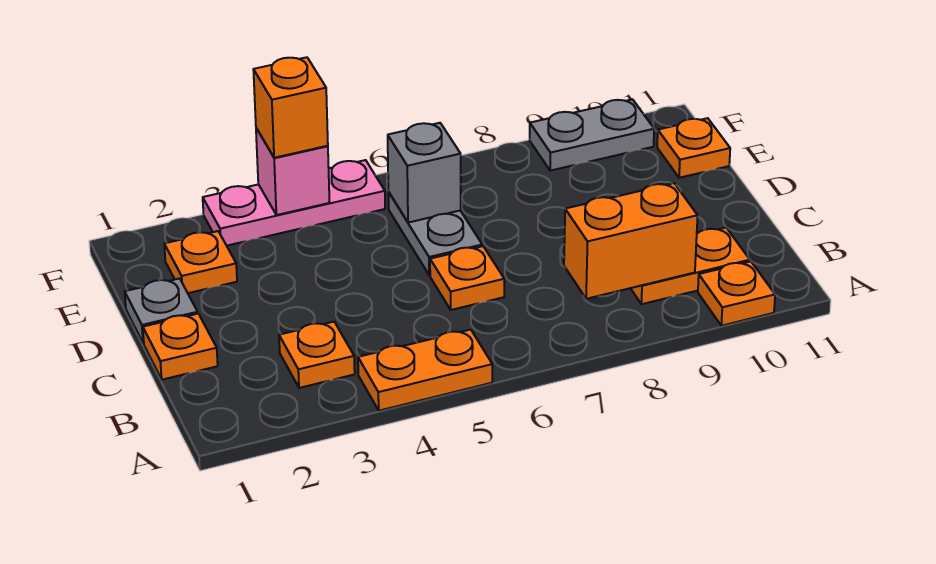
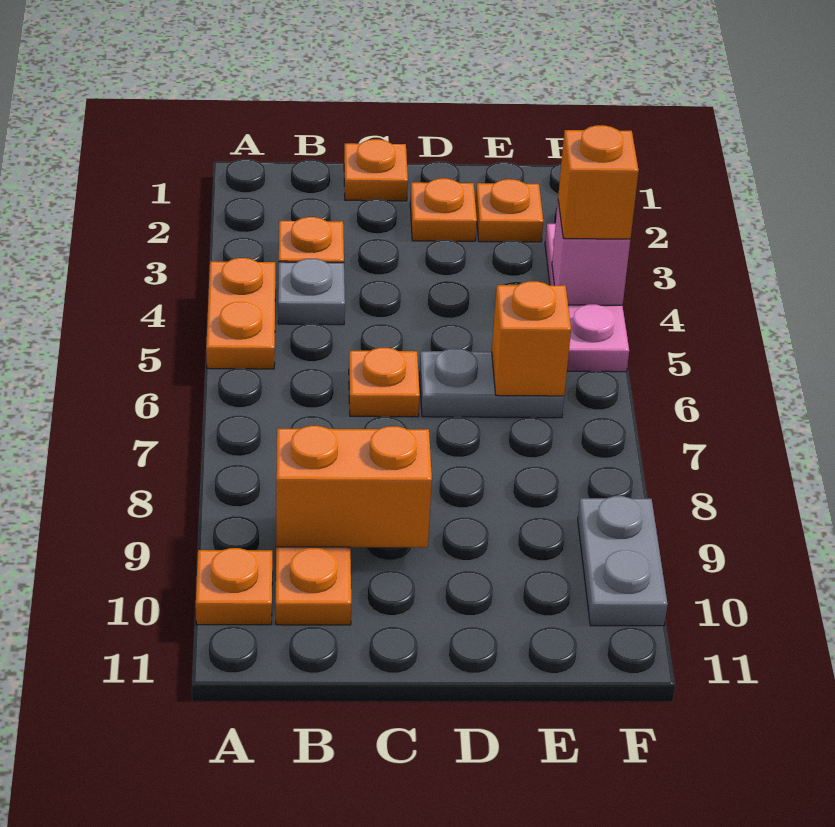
orange brick B8:B9 level 2 -> orange brick B9:C9 level 2
grey plate D1 level 1 -> grey plate B4 level 1
grey brick E6 level 2 -> orange brick E6 level 2
orange plate E11 level 1 -> orange plate D2 level 1

